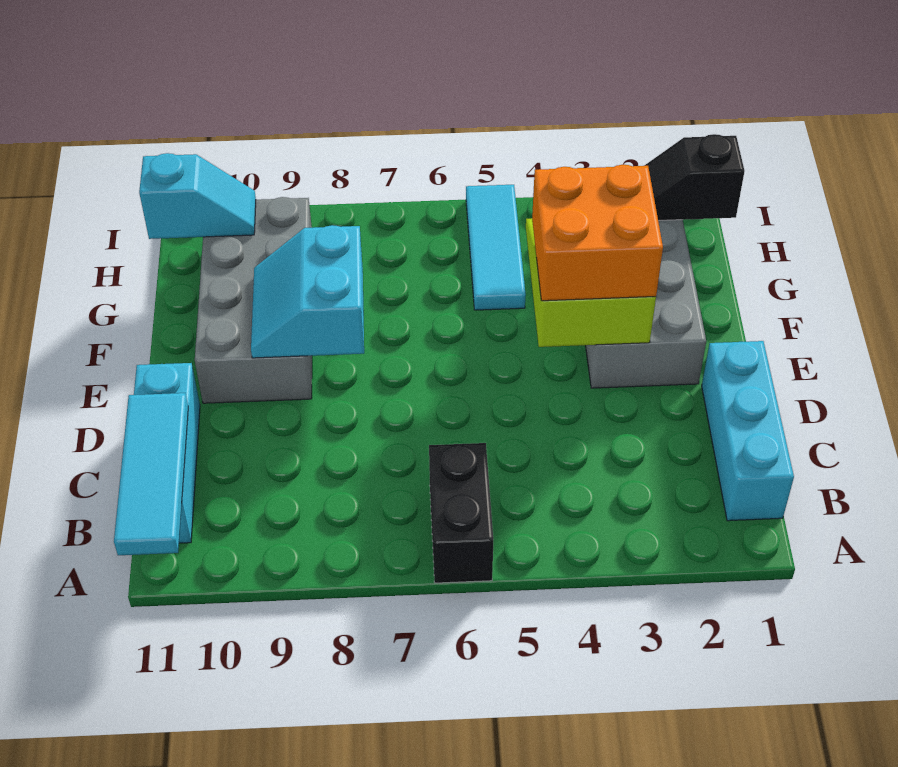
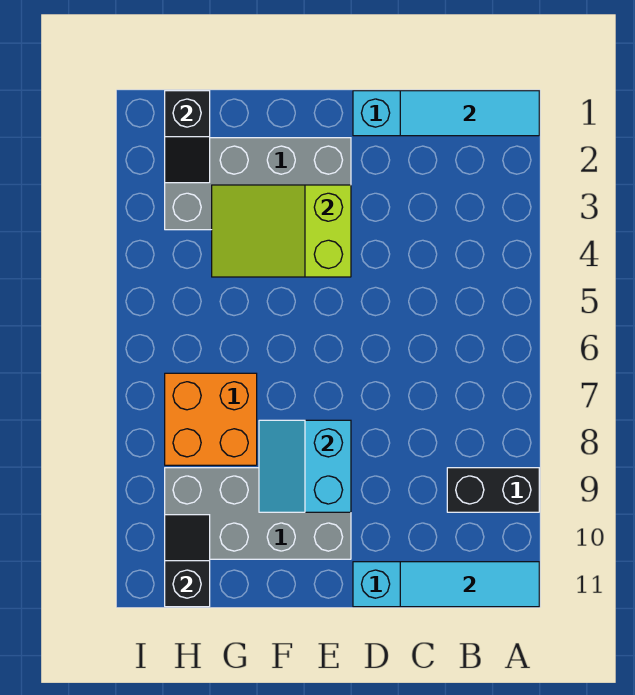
black brick A6:B6 level 1 -> black brick A9:B9 level 1
orange brick E3:F4 level 3 -> orange brick G7:H8 level 1
cyan slope E8:F9 level 2 top 8 -> cyan slope E8:F9 level 2 top E
cyan tile G5:I5 level 1 -> cyan tile A1:C1 level 2
cyan slope H10:H11 level 2 top 11 -> black slope H10:H11 level 2 top 11

